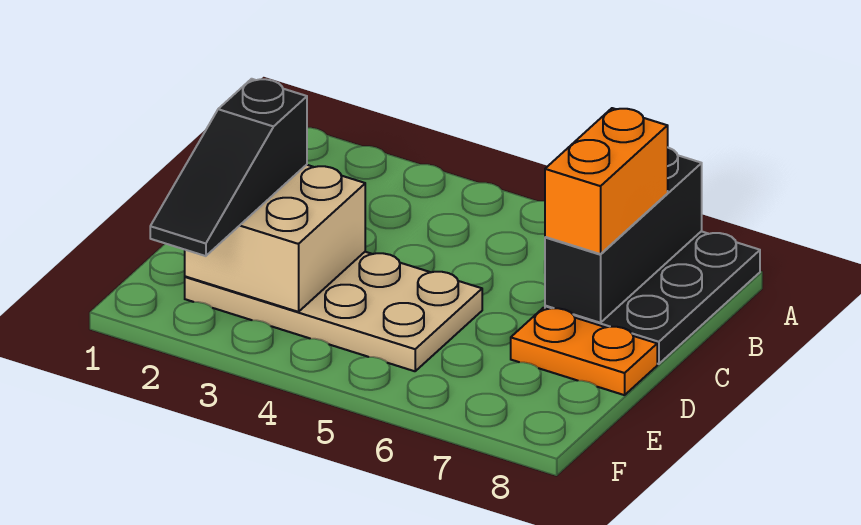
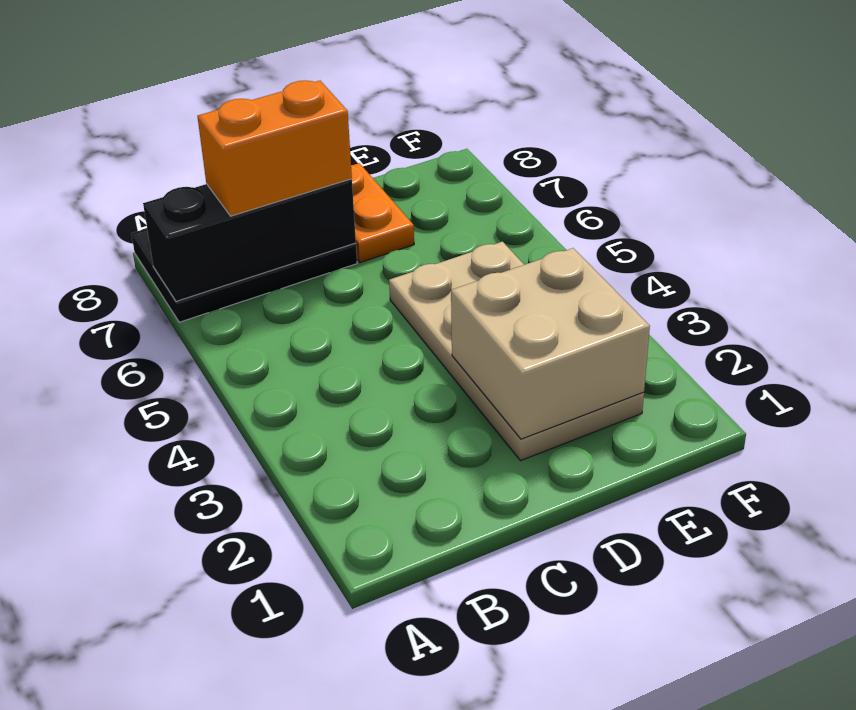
black slope D2:F2 level 3 top D -> none

